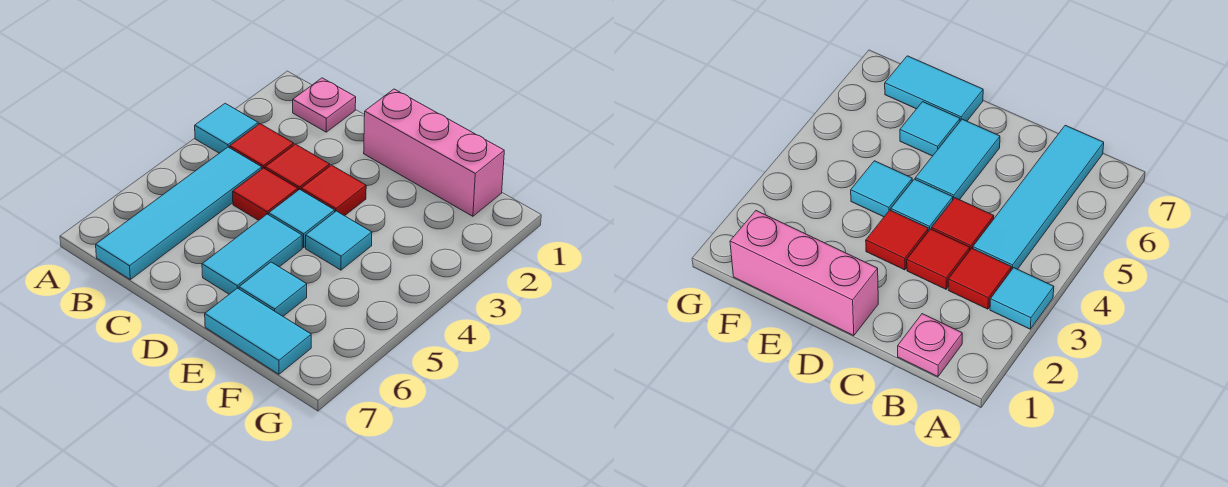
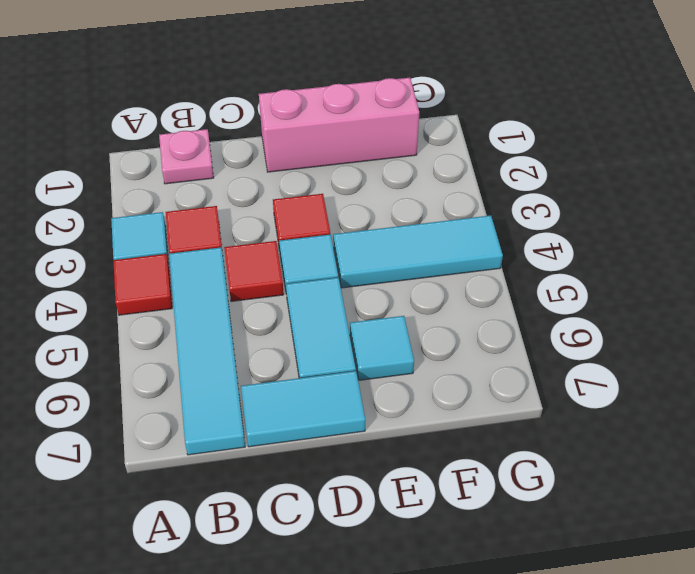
red tile C3 level 1 -> red tile A4 level 1
cyan tile E4 level 1 -> cyan tile E4:G4 level 1
cyan tile E7:F7 level 1 -> cyan tile C7:D7 level 1

